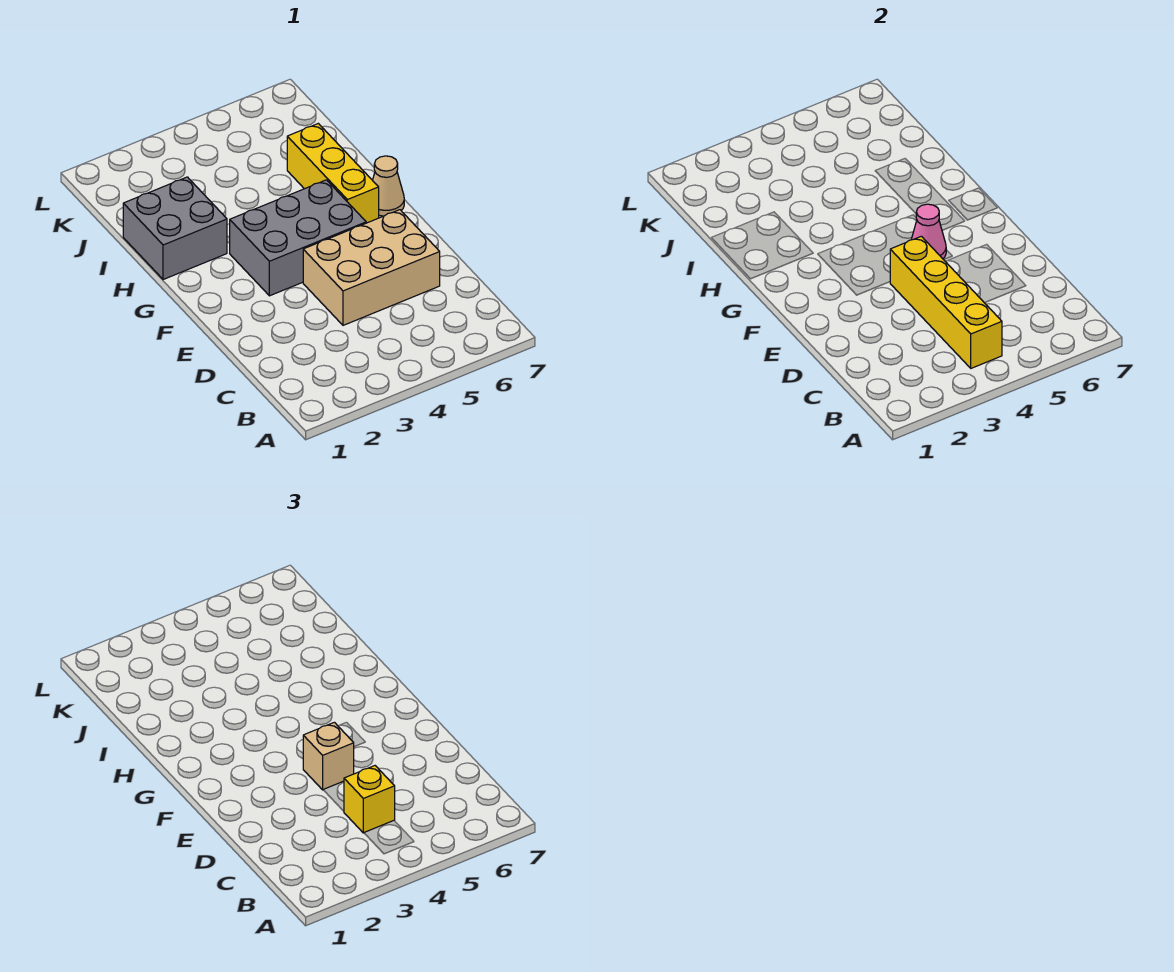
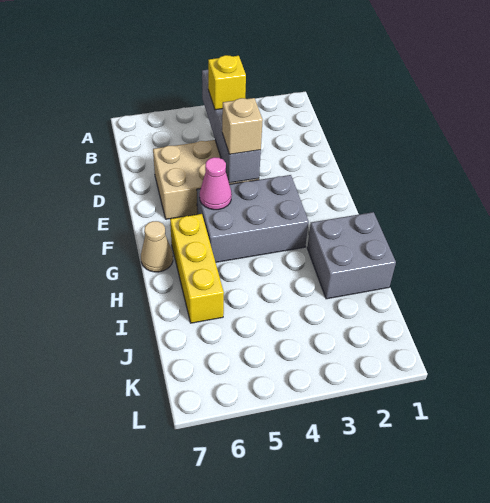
yellow brick B4:E4 level 2 -> grey brick B4:E4 level 2

